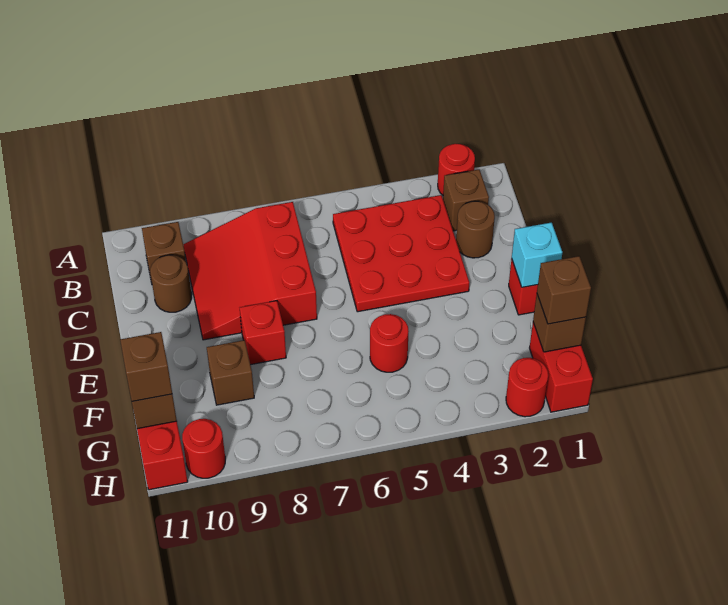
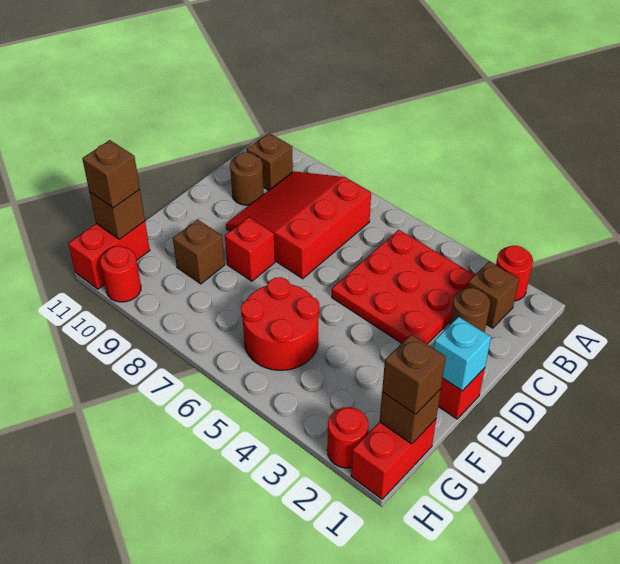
red round brick F5 level 1 -> red round brick F5:G6 level 1

